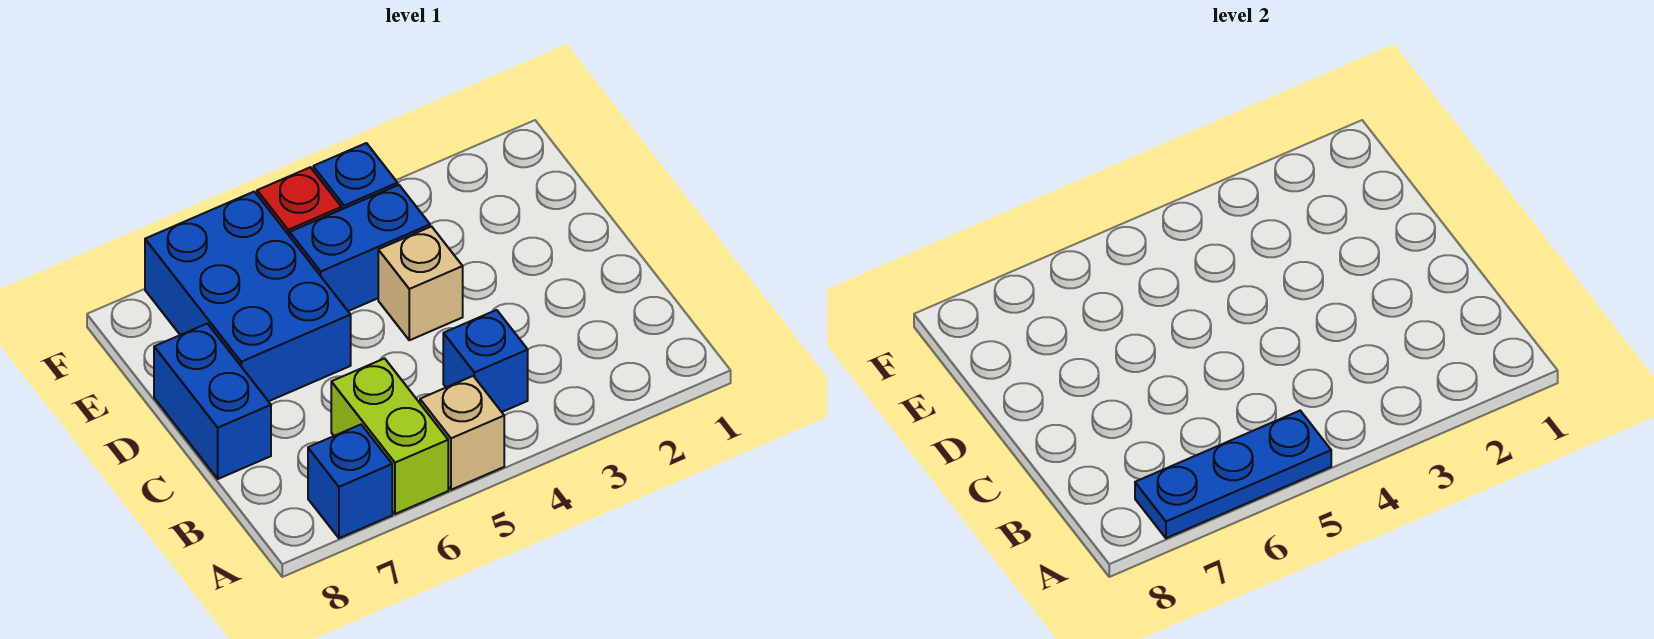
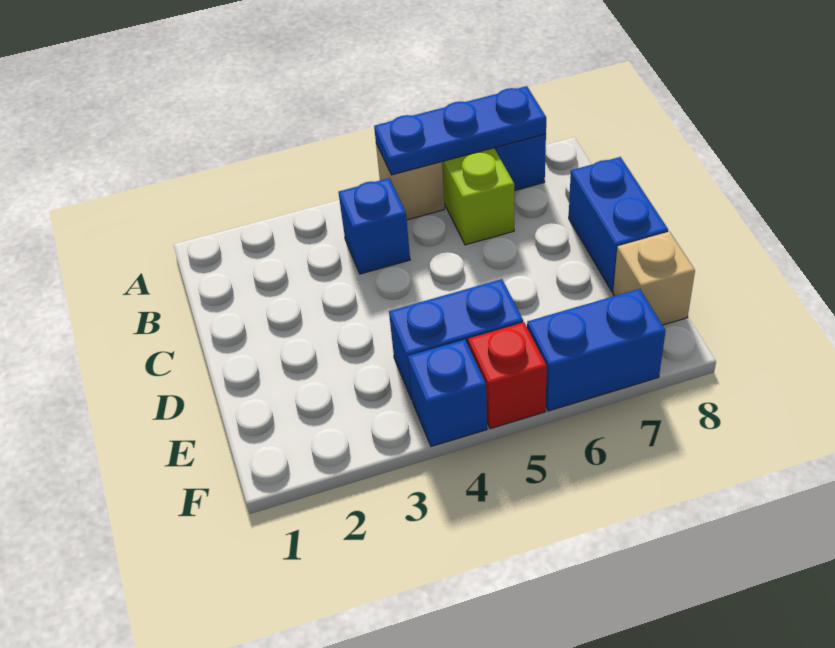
tan brick D4 level 1 -> tan brick E8 level 1
blue brick D6:F7 level 1 -> blue brick F6:F7 level 1

